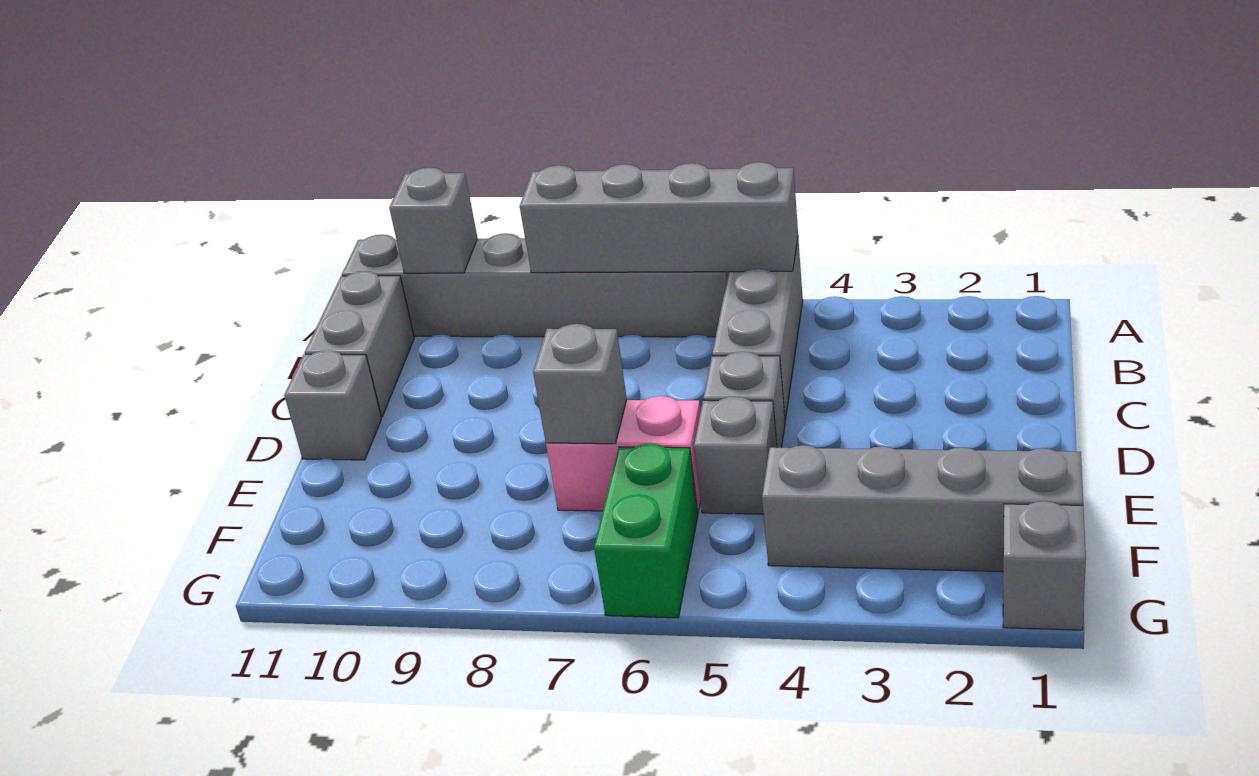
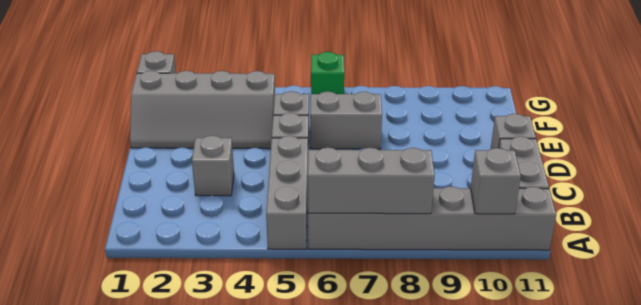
grey brick A5:A8 level 2 -> grey brick A6:A8 level 2
pink brick E6:E7 level 1 -> grey brick E6:E7 level 1
grey brick E7 level 2 -> grey brick C3 level 1
green brick F6:G6 level 1 -> green brick G6 level 1

